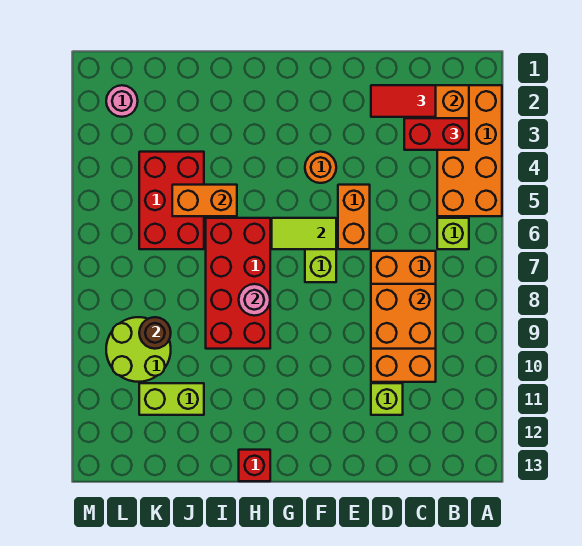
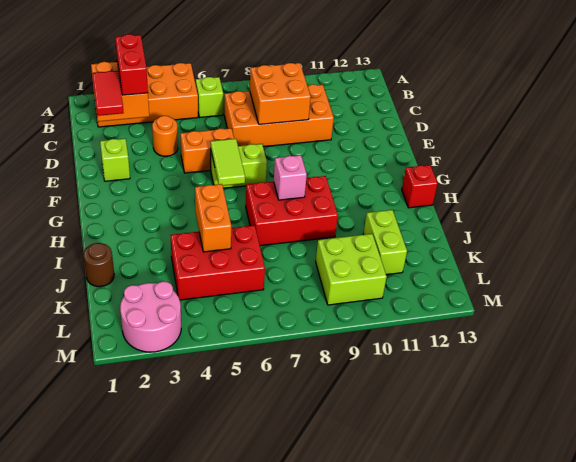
lime brick D11 level 1 -> lime brick E2 level 1
orange round brick F4 level 1 -> orange round brick D4 level 1
red brick H6:I9 level 1 -> red brick H7:I9 level 1
pink round brick H8 level 2 -> pink brick H8 level 2
lime round brick K9:L10 level 1 -> lime brick K9:L10 level 1
brown round brick K9 level 2 -> brown round brick J1 level 1
pink round brick L2 level 1 -> pink round brick L2:M3 level 1

